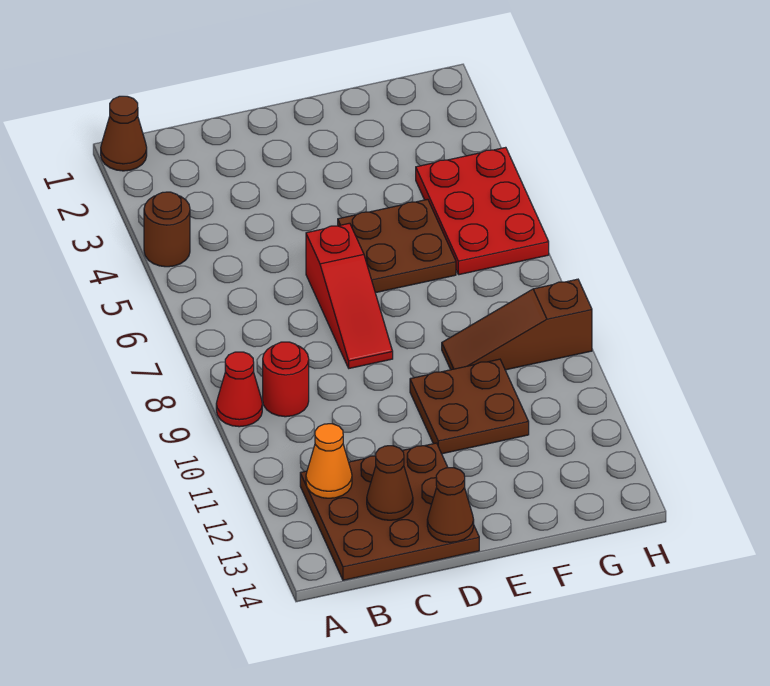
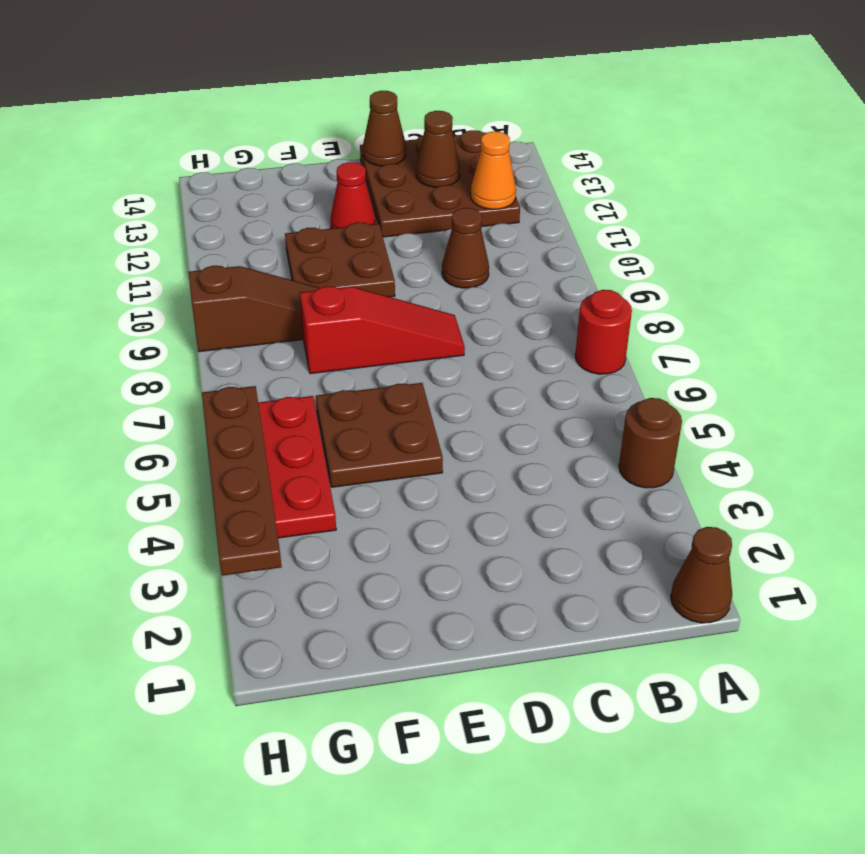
red cone A9 level 1 -> red cone E12 level 1
red round brick B9 level 1 -> red round brick A7 level 1
none -> brown cone C10 level 1
red slope D6:D8 level 1 top 6 -> red slope D8:F8 level 1 top F
none -> brown plate H3:H6 level 2

